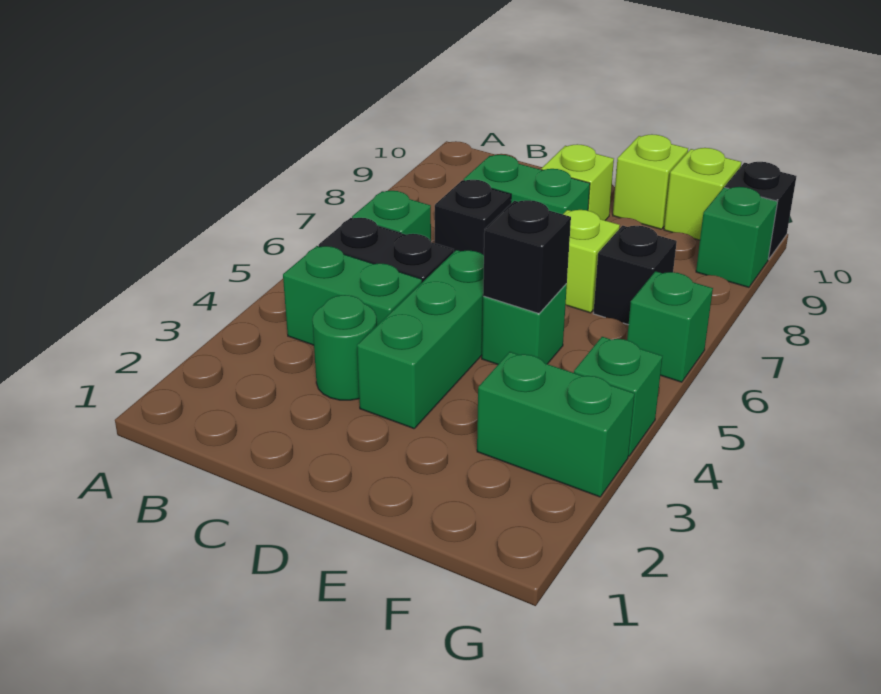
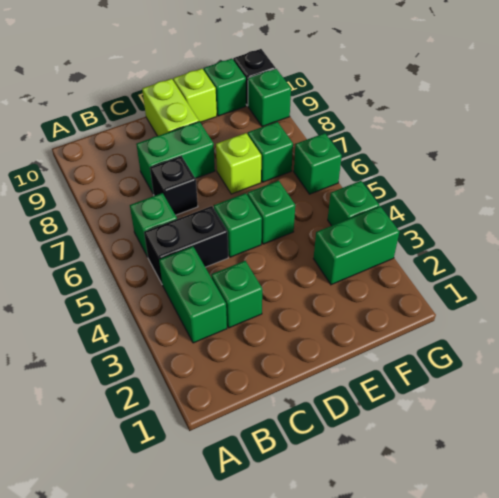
green brick B4:C4 level 1 -> green brick B3:B4 level 1
green round brick C3 level 1 -> green brick C3 level 1
green brick D3:D5 level 1 -> green brick D5 level 1
lime brick D9 level 1 -> lime brick D9:D10 level 1
black brick E5 level 2 -> none
black brick F7 level 1 -> green brick F7 level 1
lime brick F10 level 1 -> green brick F10 level 1

